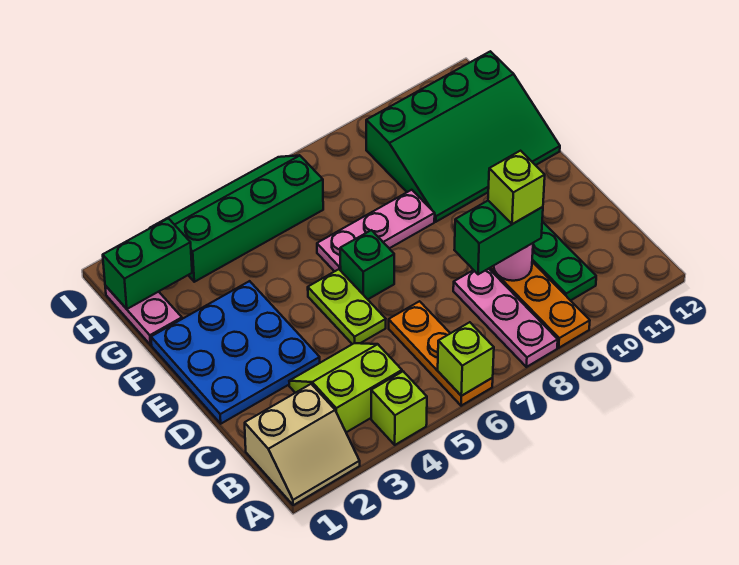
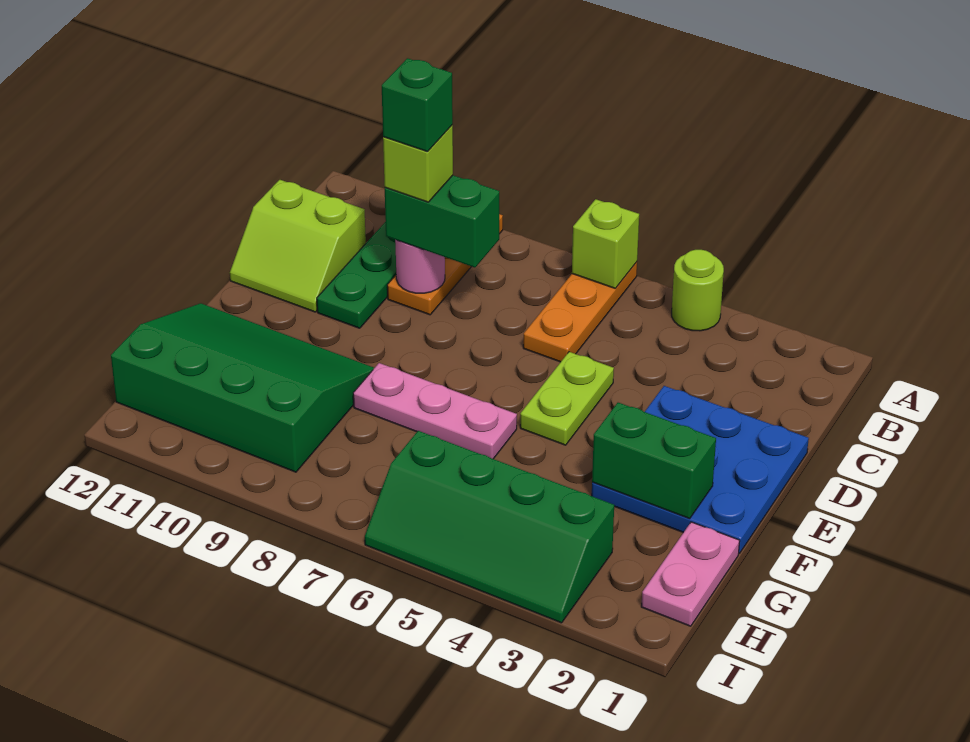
tan slope A1:B2 level 1 top B -> none
lime brick A4 level 1 -> lime round brick A4 level 1
pink plate A8:C8 level 1 -> none
lime slope B3:C4 level 1 top B -> lime slope C11:D12 level 1 top C
green brick E6 level 1 -> green brick C9 level 5
green brick H1:H2 level 2 -> green brick F2:F3 level 2

